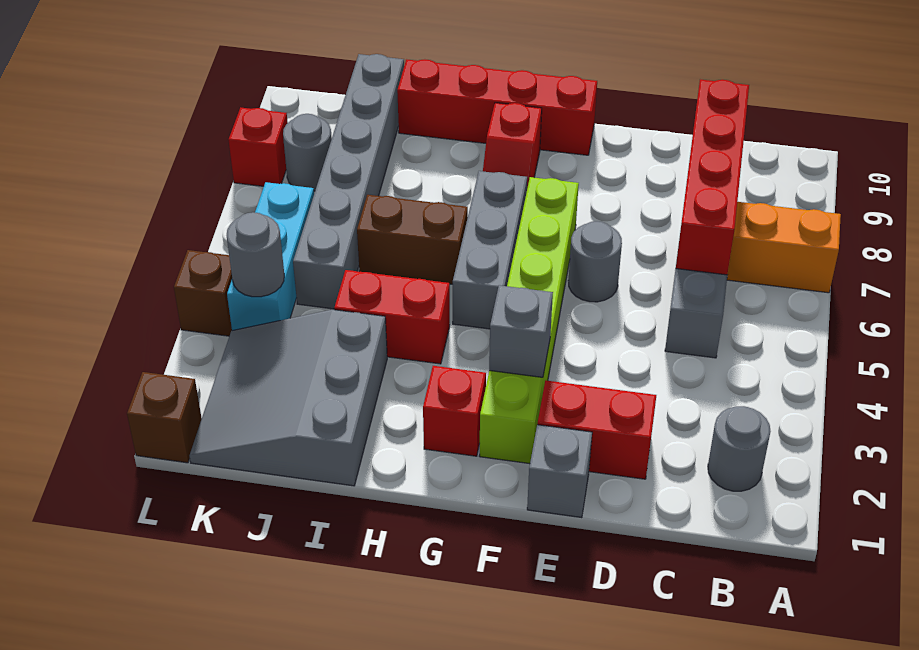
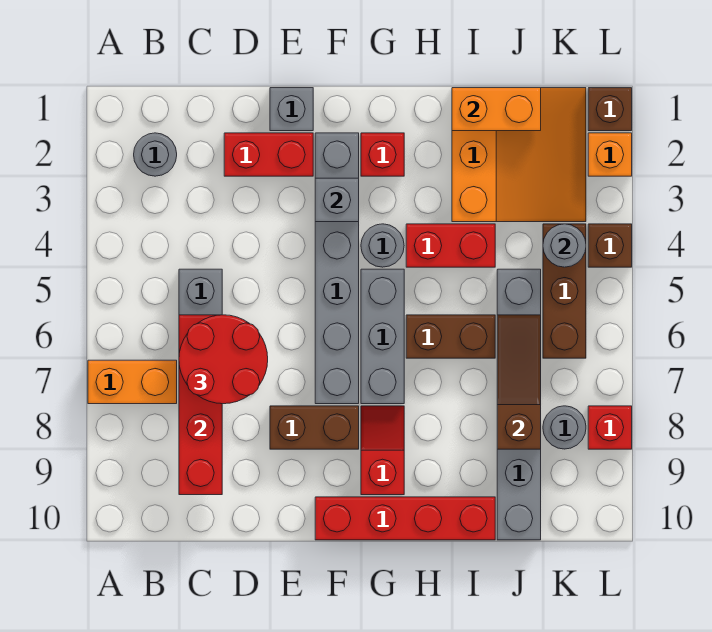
none -> red round brick C6:D7 level 3
grey round brick E6 level 1 -> grey round brick G4 level 1
none -> brown brick E8:F8 level 1
lime brick F2:F7 level 1 -> grey brick F2:F7 level 1
grey slope I1:K3 level 1 top I -> orange slope I1:K3 level 1 top I
none -> orange brick I1:J1 level 2
none -> brown slope J6:J8 level 2 top 8
cyan brick K4:K6 level 1 -> brown brick K4:K6 level 1
none -> orange brick L2 level 1

